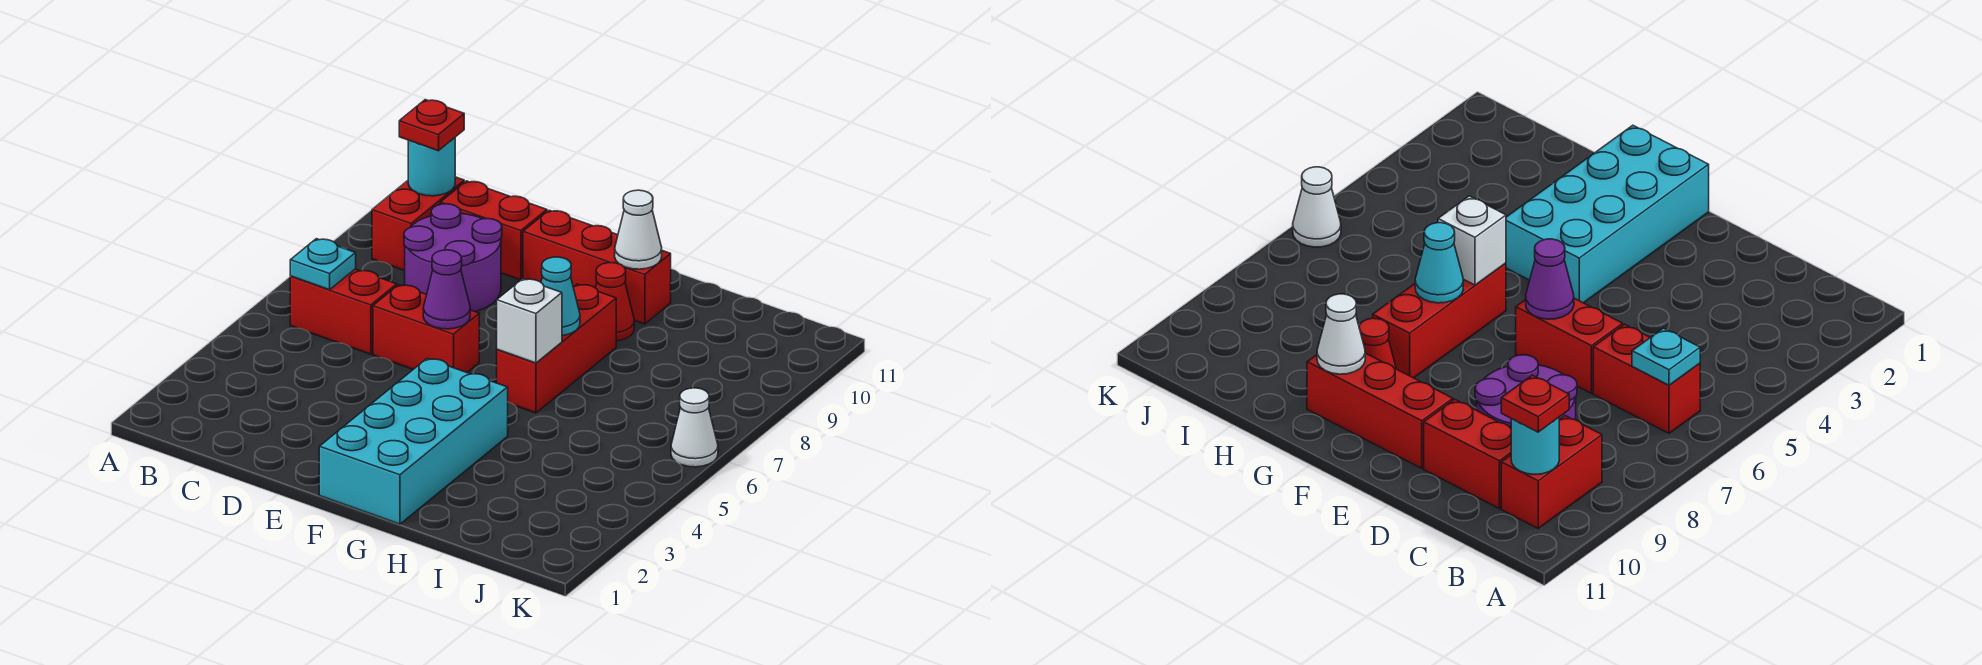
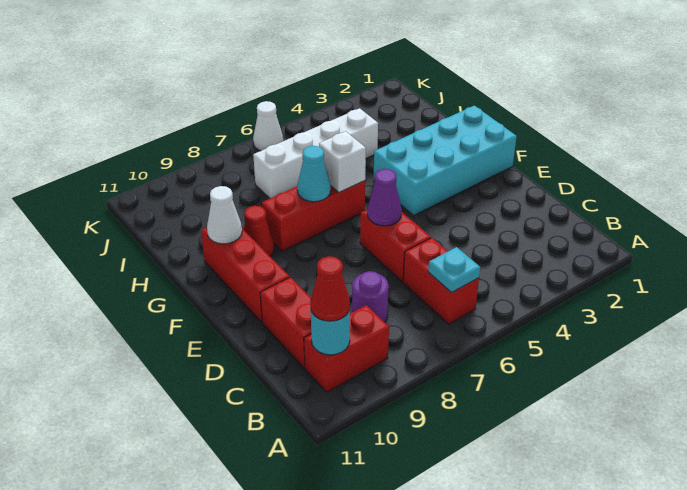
red plate B10 level 3 -> red cone B10 level 3
purple round brick C8:D9 level 1 -> purple round brick C8 level 1
none -> white brick I4:I7 level 1

